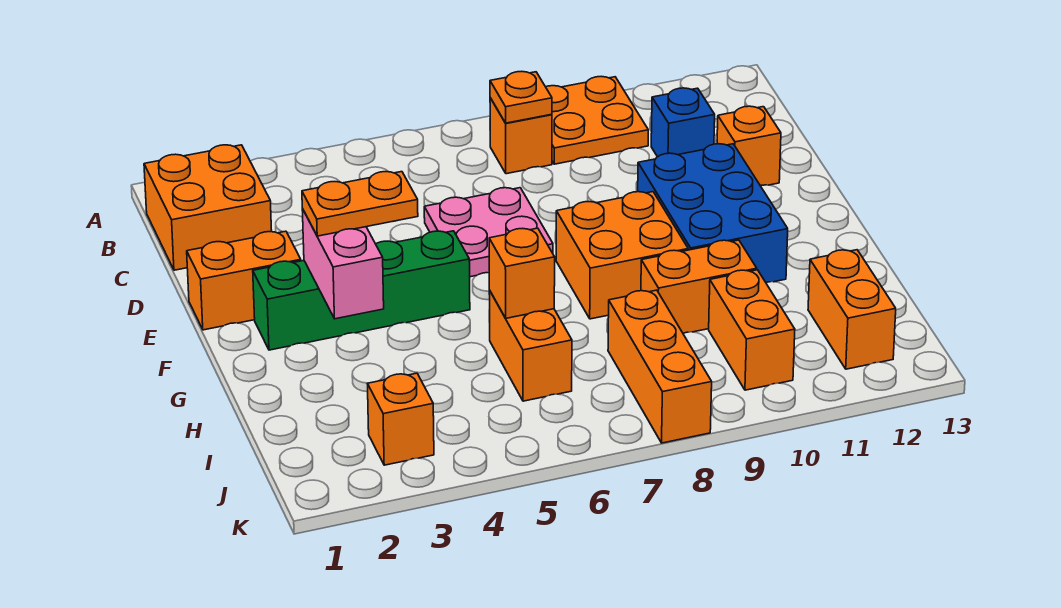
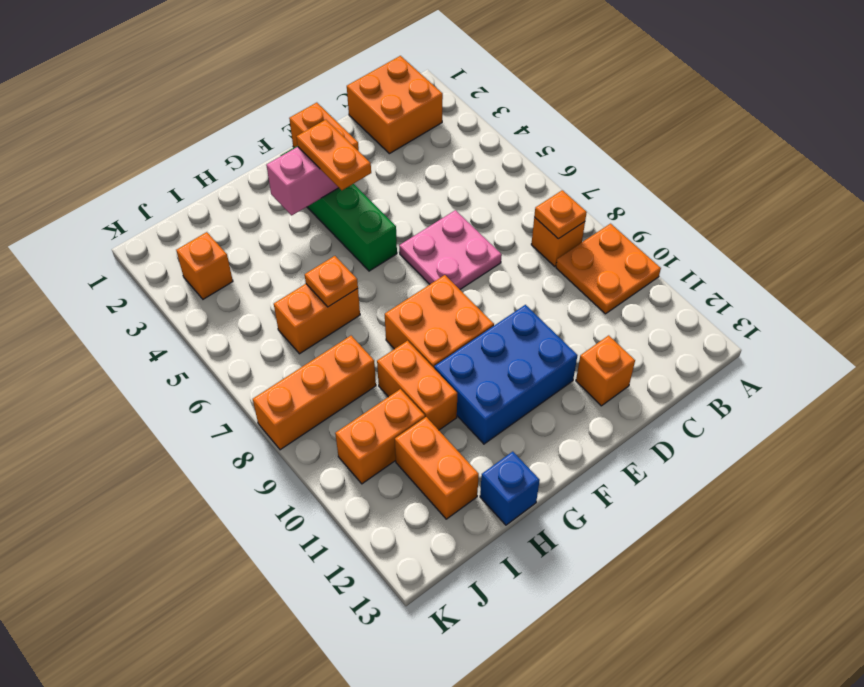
blue brick C11 level 1 -> blue brick H13 level 1
orange brick H6 level 2 -> orange plate H6 level 2
orange brick I12:J12 level 1 -> orange brick I11:I12 level 1

